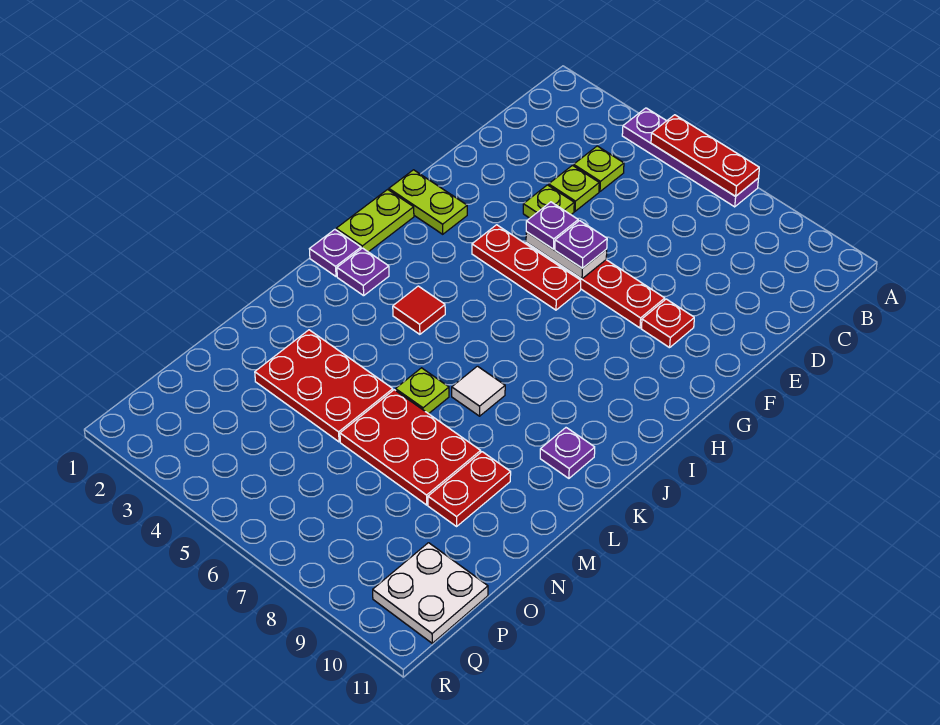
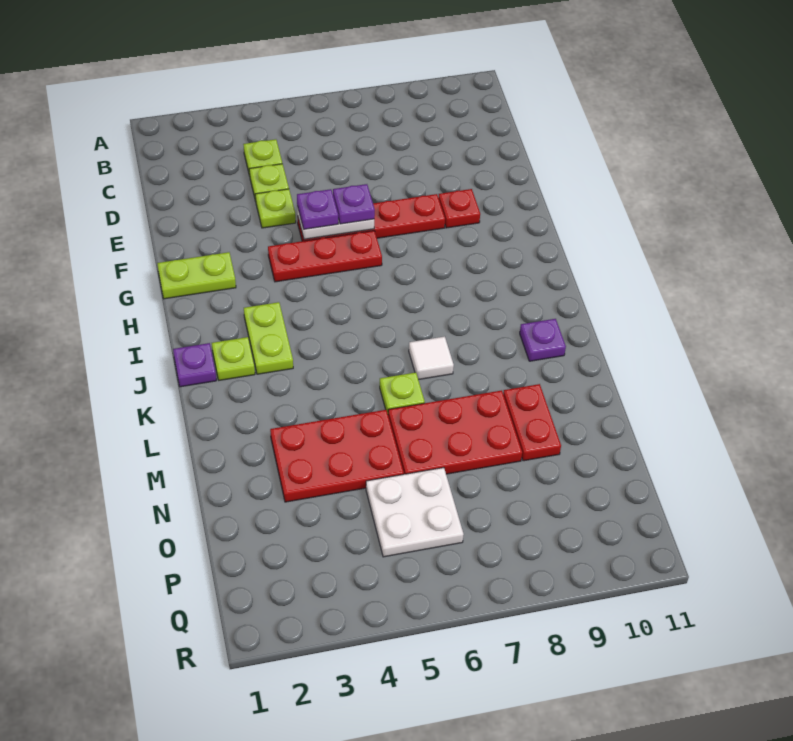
purple plate A4:A7 level 1 -> none
red plate A5:A7 level 2 -> none
lime plate H1:I1 level 1 -> lime plate I3:J3 level 1
purple plate J2 level 1 -> lime plate J2 level 1
red tile J4 level 1 -> none
white plate P10:Q11 level 1 -> white plate O5:P6 level 1

